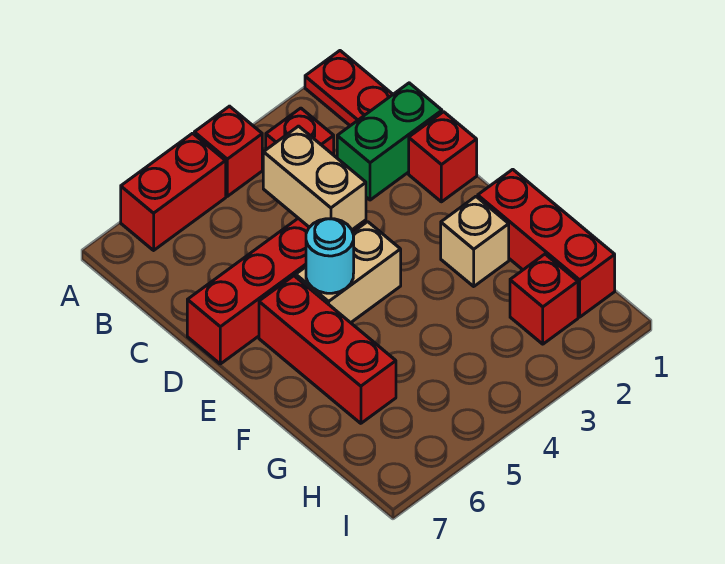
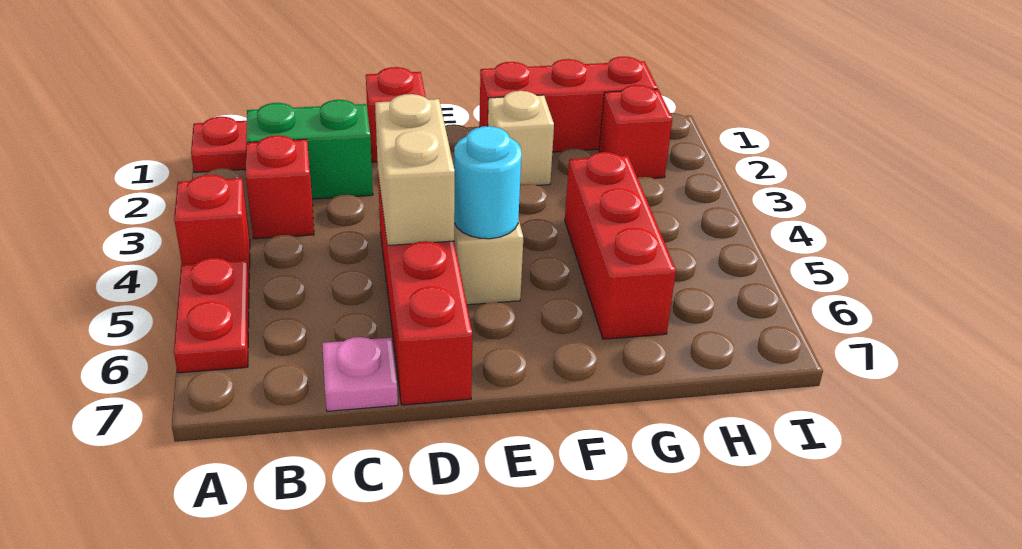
red brick A5:A6 level 1 -> red plate A5:A6 level 1
green brick C1:C2 level 1 -> green brick B2:C2 level 1
tan brick C4:D4 level 2 -> tan brick D4:D5 level 2
none -> pink plate C7 level 1
red brick E6:G6 level 1 -> red brick G4:G6 level 1

